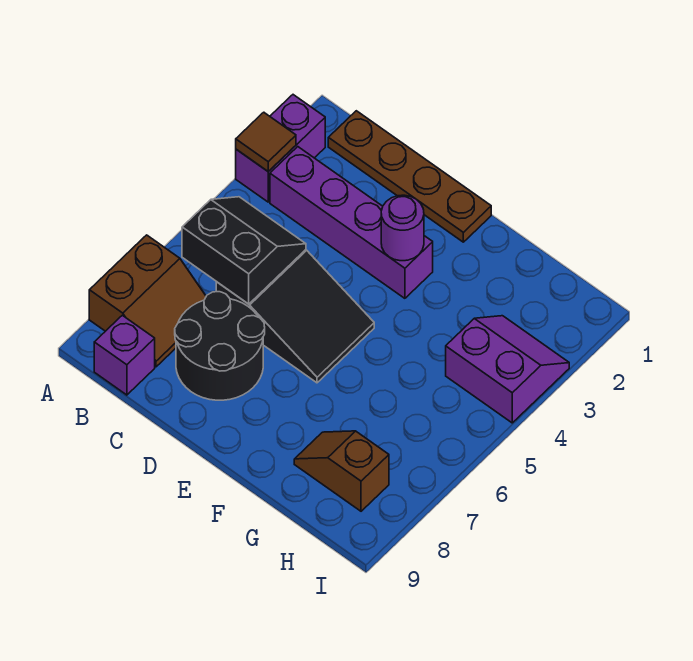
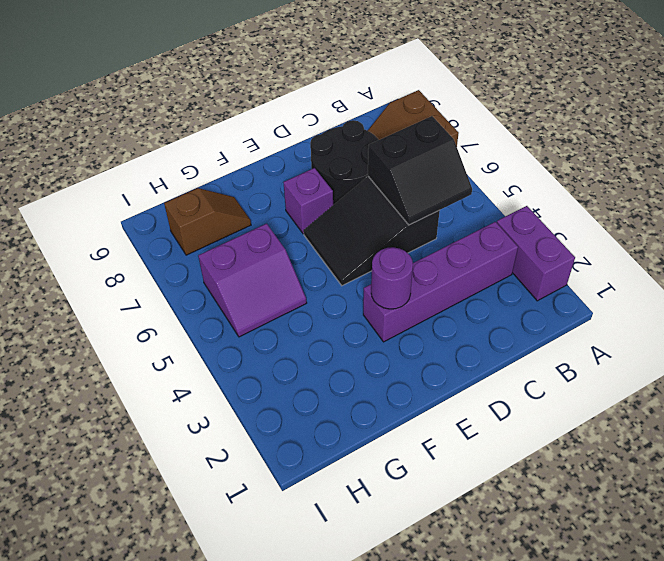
brown tile A3 level 2 -> none
brown plate B1:E1 level 1 -> none
purple brick B9 level 1 -> purple brick E7 level 1
purple slope H3:I4 level 1 top 4 -> purple slope G5:H6 level 1 top 6

